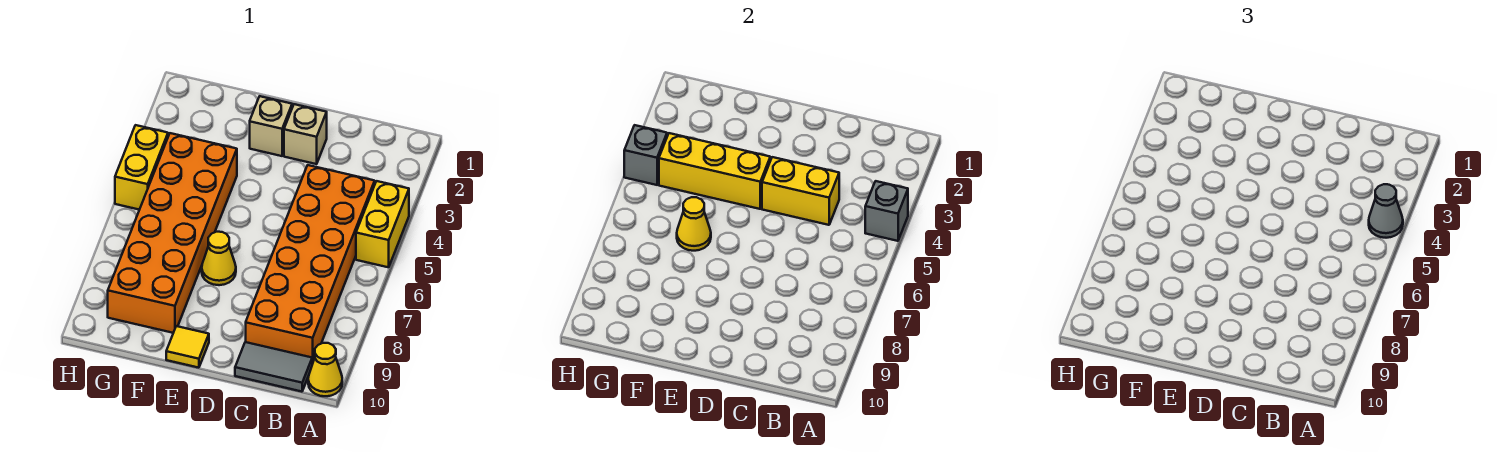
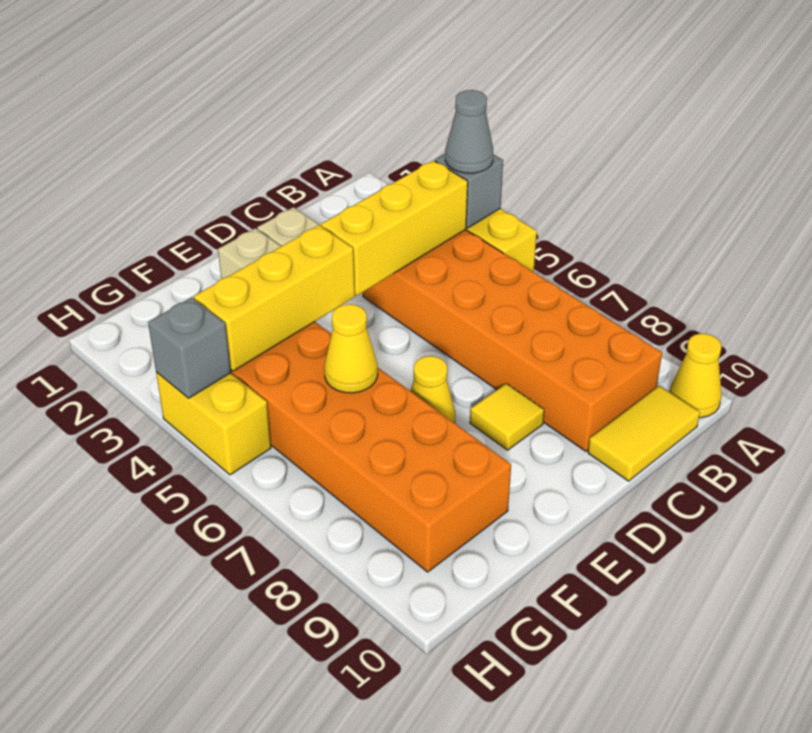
grey tile B10:C10 level 1 -> yellow tile B10:C10 level 1
yellow brick C4:D4 level 2 -> yellow brick B4:D4 level 2
yellow tile E10 level 1 -> yellow tile D8 level 1

